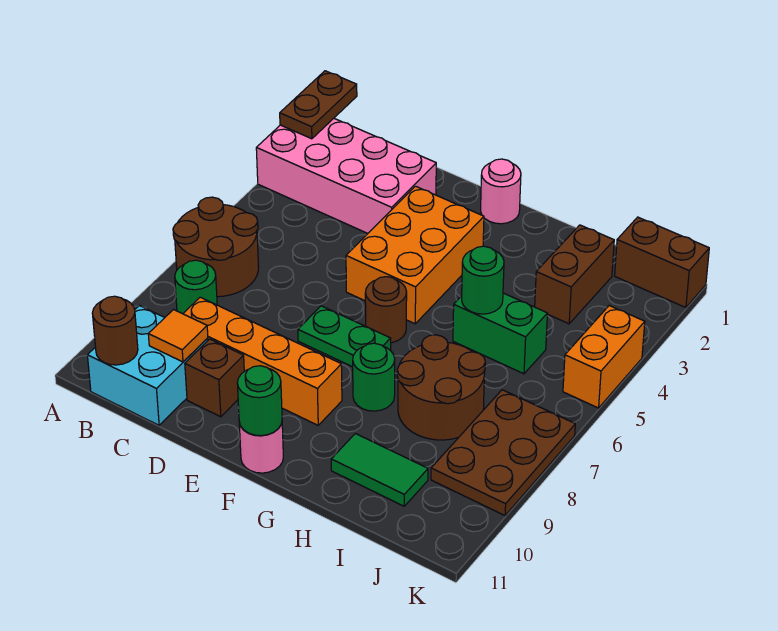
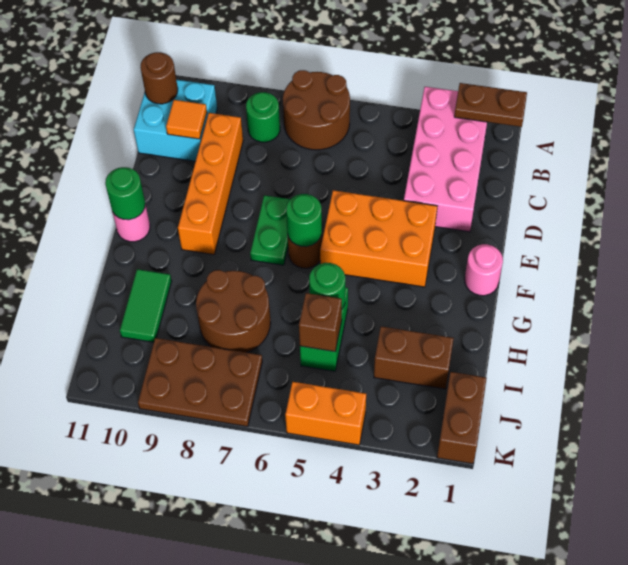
brown brick D10 level 1 -> brown brick I5 level 2
green round brick G8 level 1 -> green round brick F6 level 2

